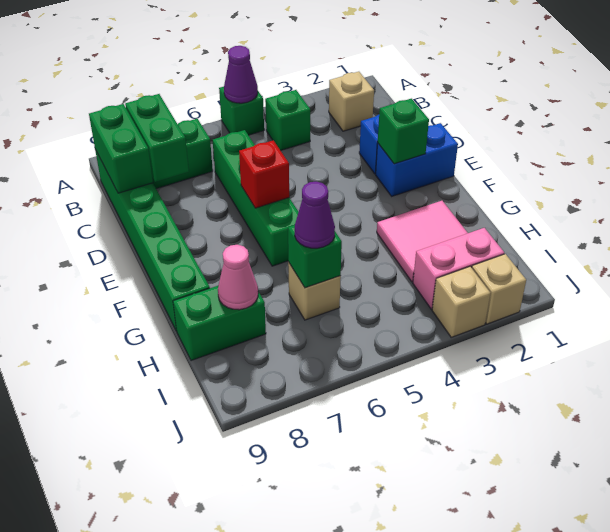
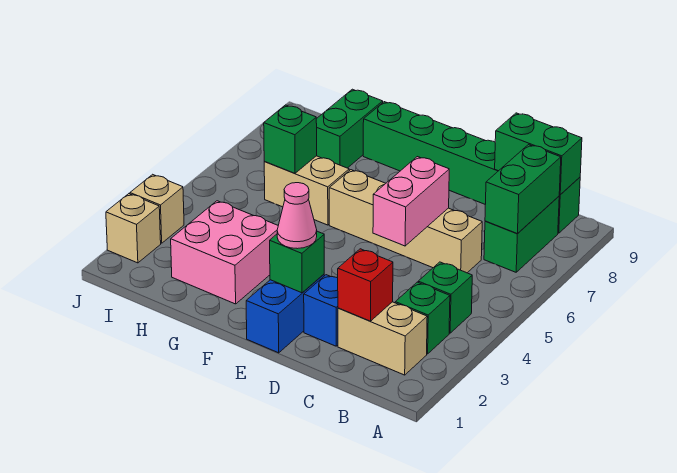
green brick A5 level 1 -> green brick B3 level 1
purple cone A5 level 2 -> none
tan brick B2 level 1 -> tan brick B2:C2 level 1
green brick B8:C8 level 2 -> green brick B7:B8 level 2
green brick C6:F6 level 1 -> tan brick C6:F6 level 1
red brick E6 level 2 -> red brick C2 level 2
pink tile G2:H3 level 1 -> pink brick G2:H3 level 1
tan brick H6 level 1 -> tan brick G6:H6 level 1
purple cone H6 level 3 -> none
pink cone H8 level 2 -> pink cone E2 level 3
pink brick I2:I3 level 1 -> pink brick D5:D6 level 2

